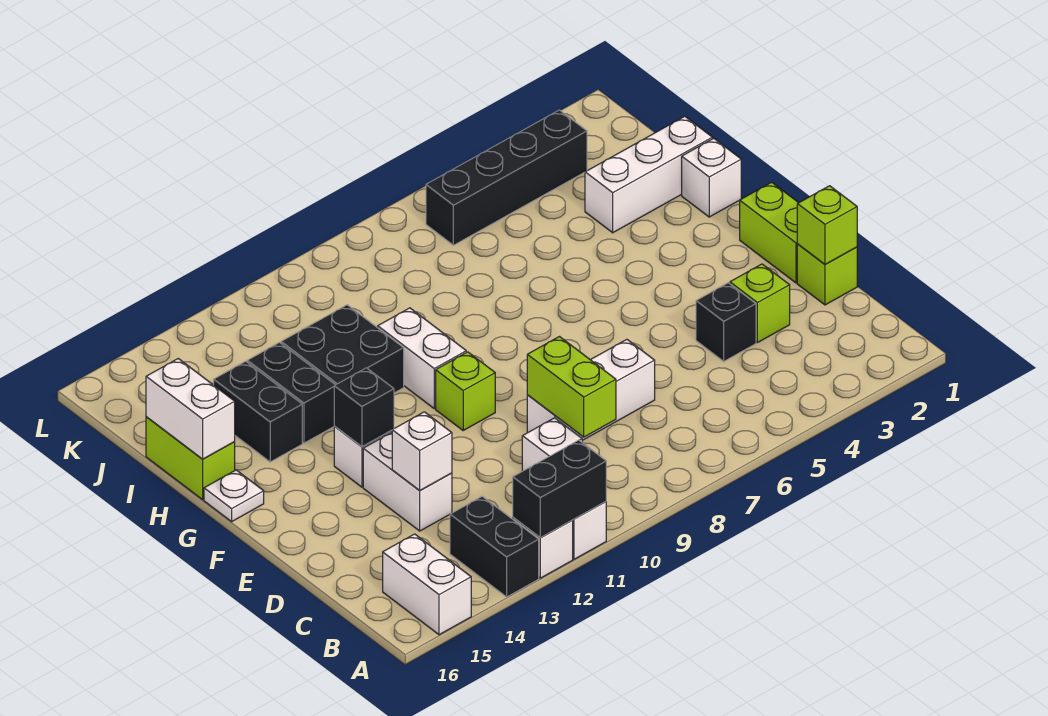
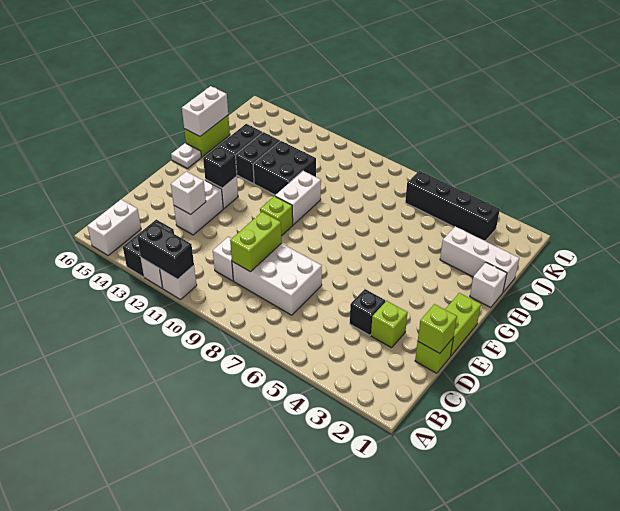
white brick D7:D9 level 1 -> white brick C7:D9 level 1

